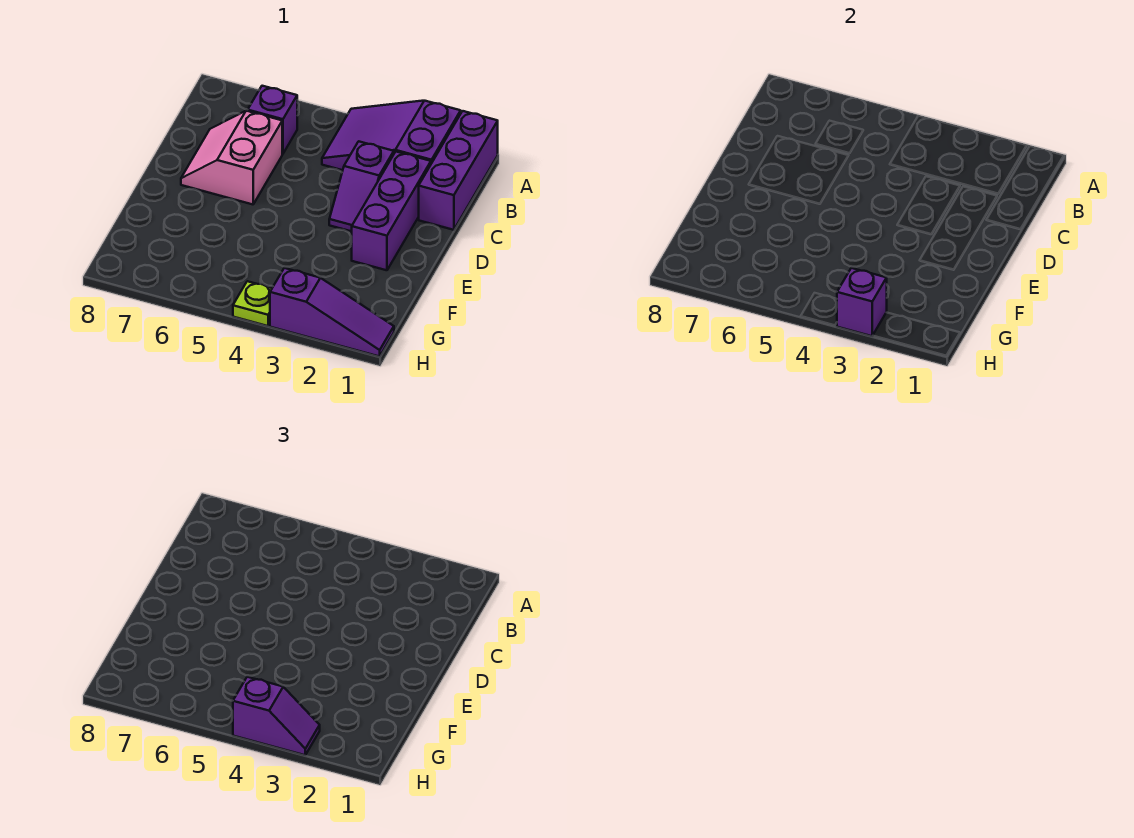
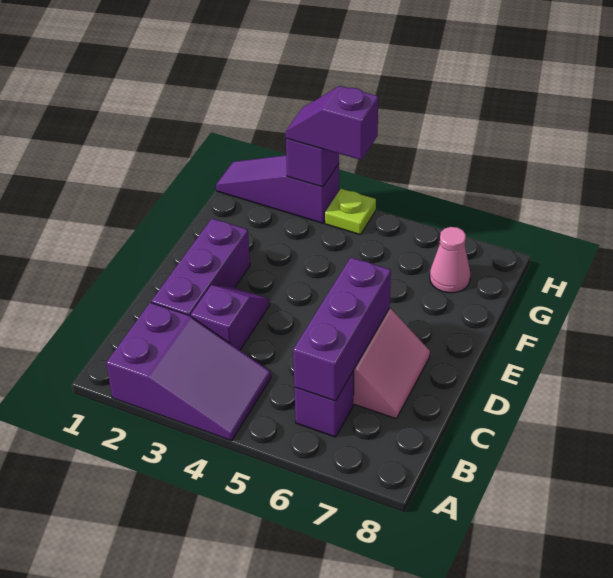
purple brick A1:C1 level 1 -> purple brick B6:D6 level 2
none -> pink cone G7 level 1

